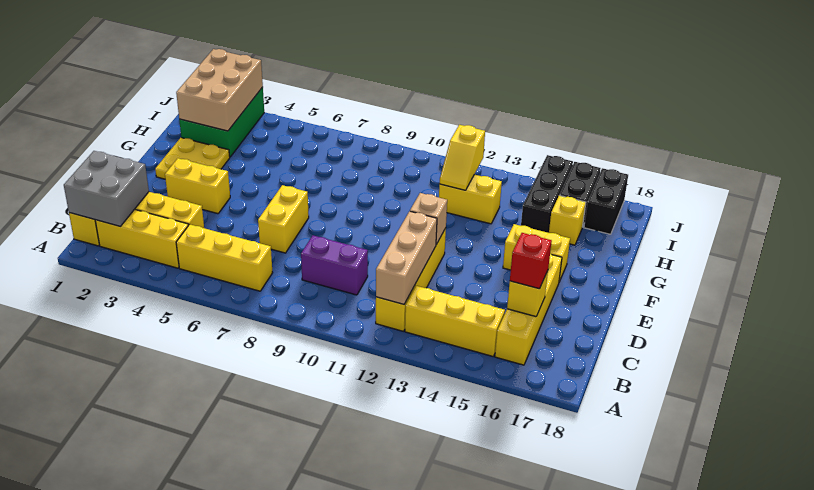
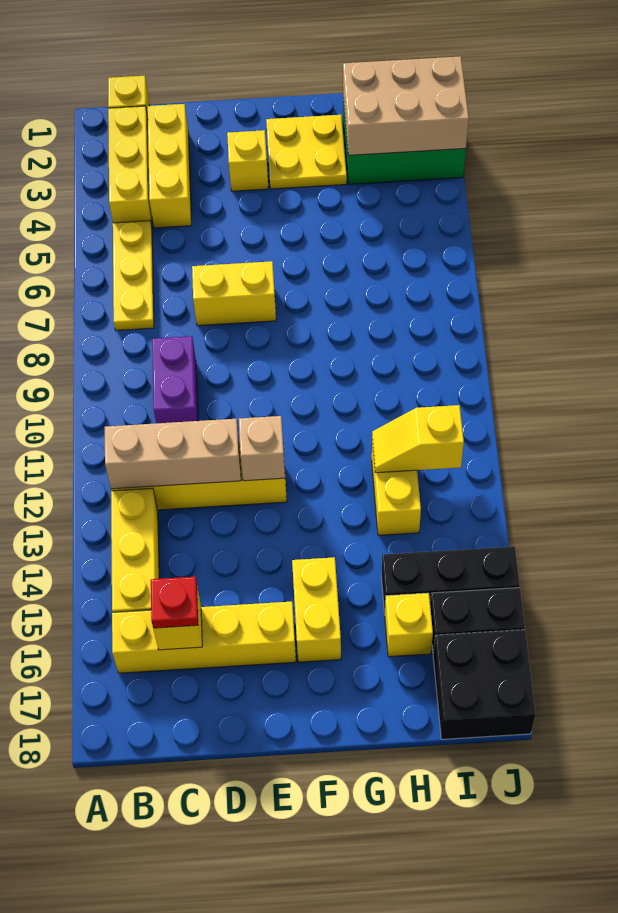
grey brick B1:C2 level 2 -> none
yellow brick B5:B7 level 1 -> yellow plate B5:B7 level 1
red brick C16 level 3 -> red plate C16 level 3
yellow brick E3:E4 level 1 -> yellow brick E3 level 1
black brick I17:J17 level 1 -> black brick I17:J18 level 1

